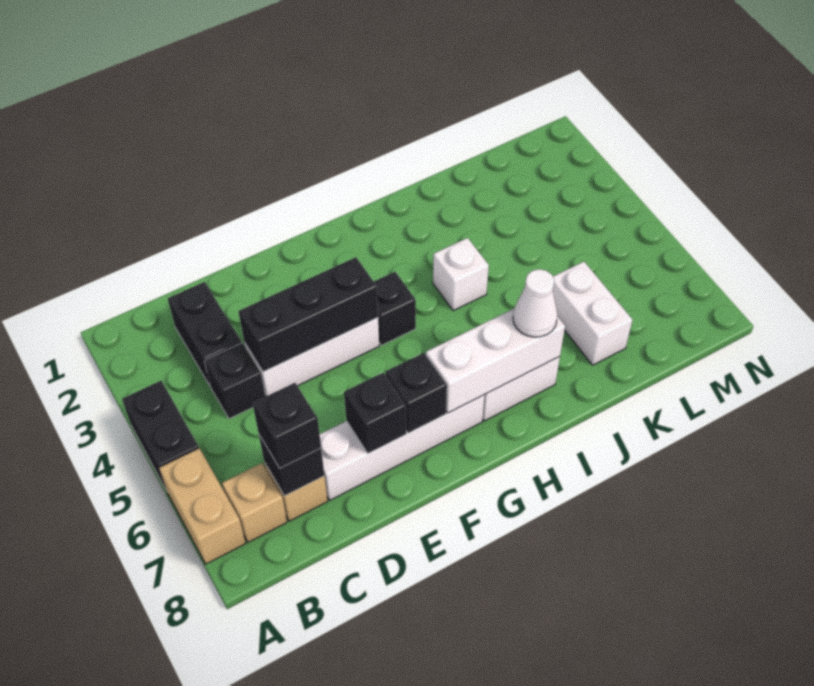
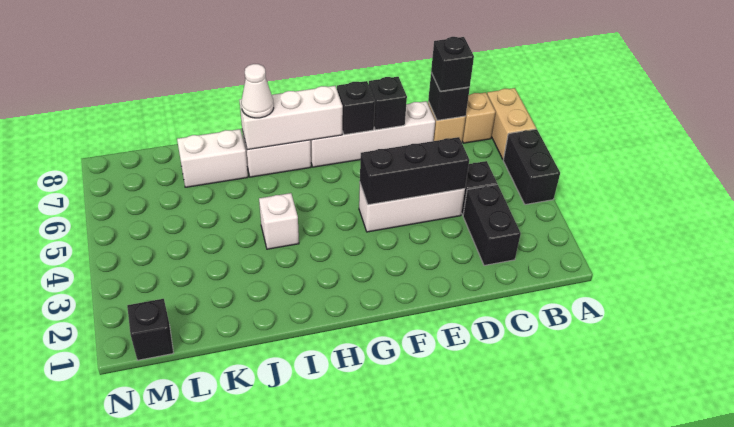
black brick G4 level 1 -> black brick M1 level 1
white brick K6:K7 level 1 -> white brick J7:K7 level 1

